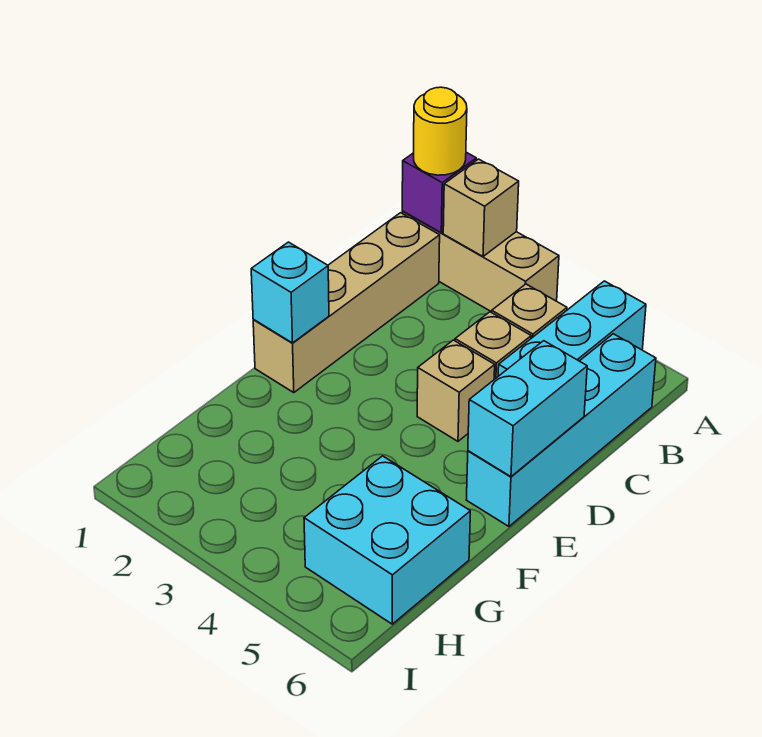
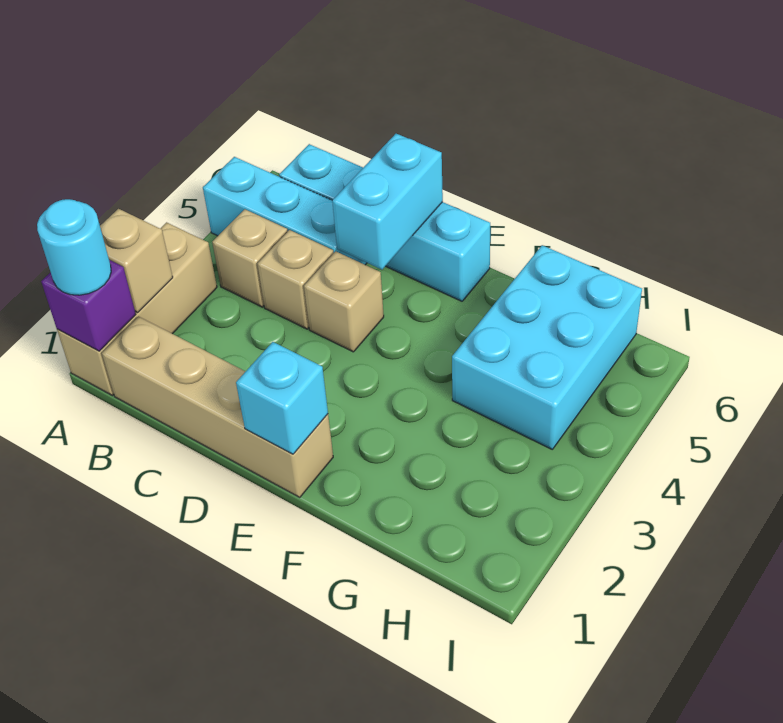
yellow round brick A1 level 3 -> cyan round brick A1 level 3
cyan brick D6:E6 level 2 -> cyan brick D5:D6 level 2
cyan brick G5:H6 level 1 -> cyan brick G4:H6 level 1

